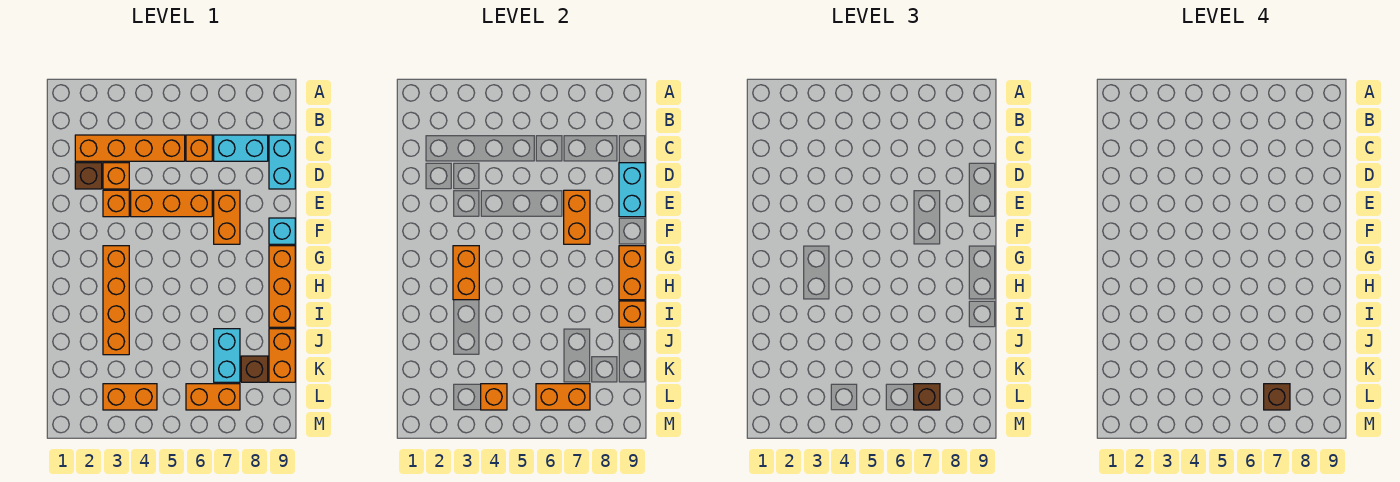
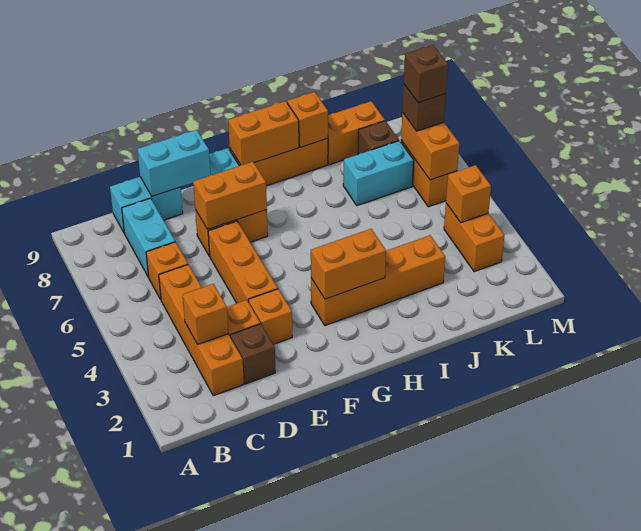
none -> orange brick C3 level 2

